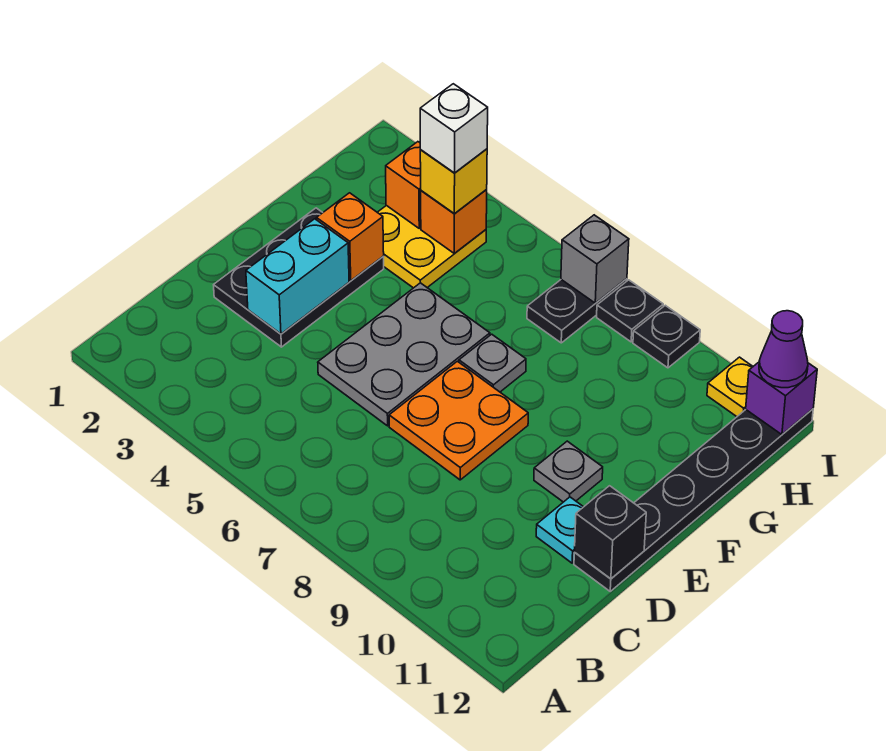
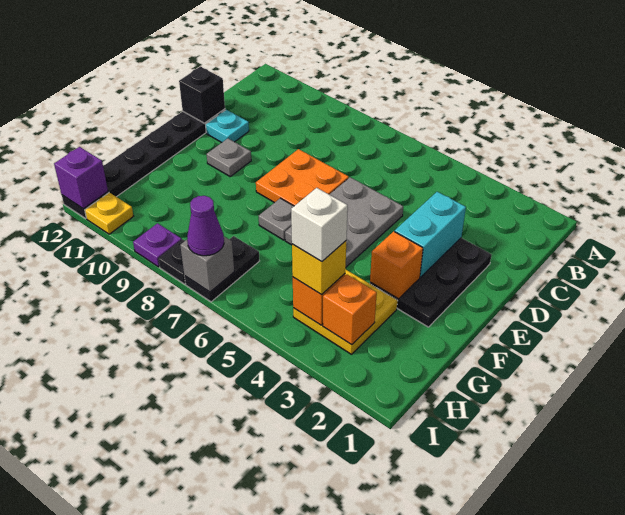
black plate I9 level 1 -> purple plate I9 level 1
purple cone I12 level 3 -> purple cone I7 level 3

